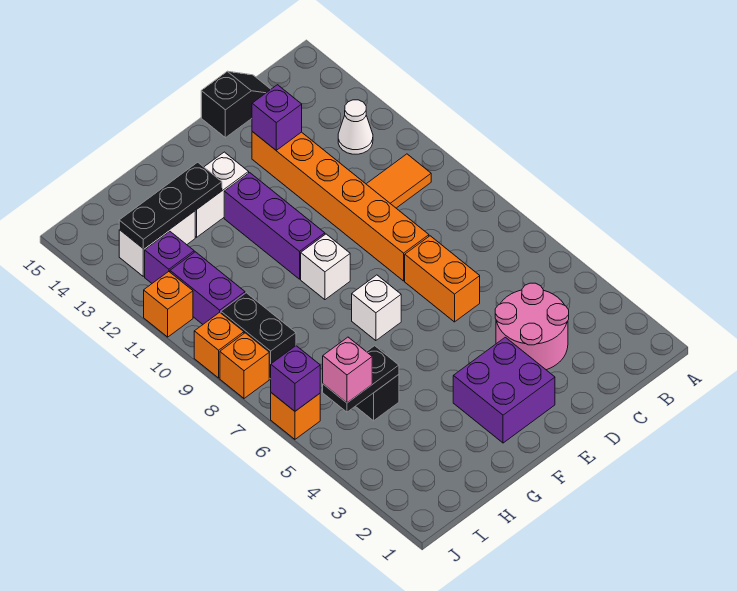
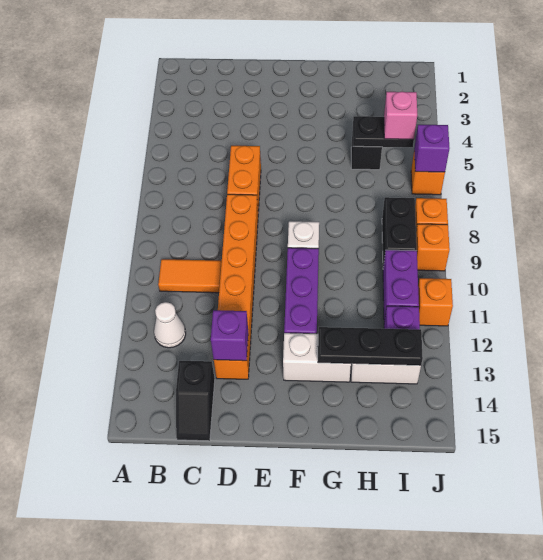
pink round brick C3:D4 level 1 -> none
black slope C15:D15 level 1 top D -> black slope C14:C15 level 1 top 14
purple brick E2:F3 level 1 -> none
white brick F7 level 1 -> none

